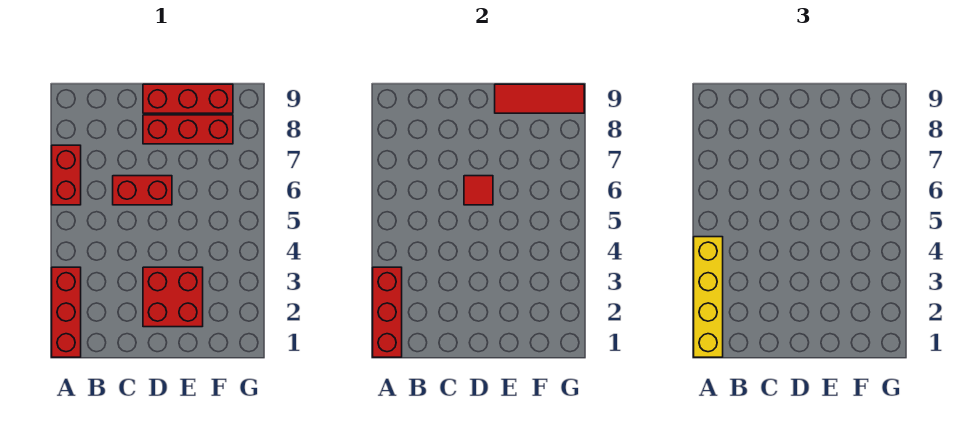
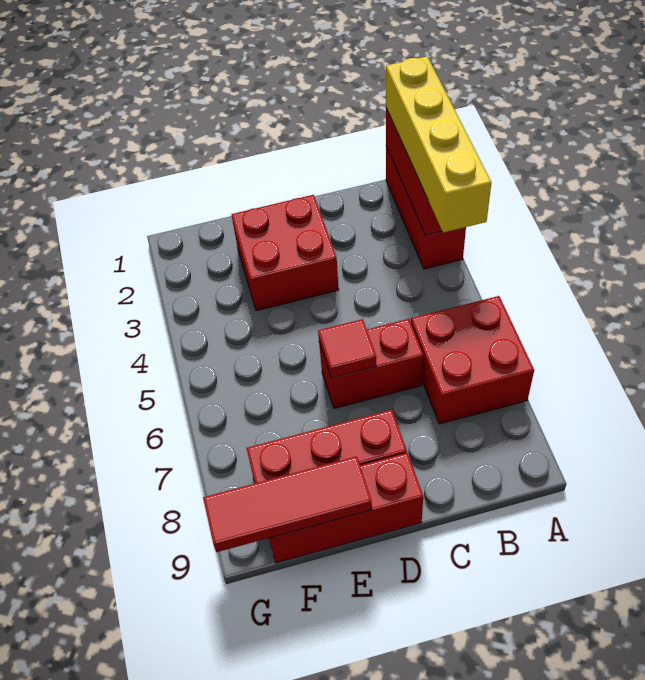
red brick A6:A7 level 1 -> red brick A6:B7 level 1

